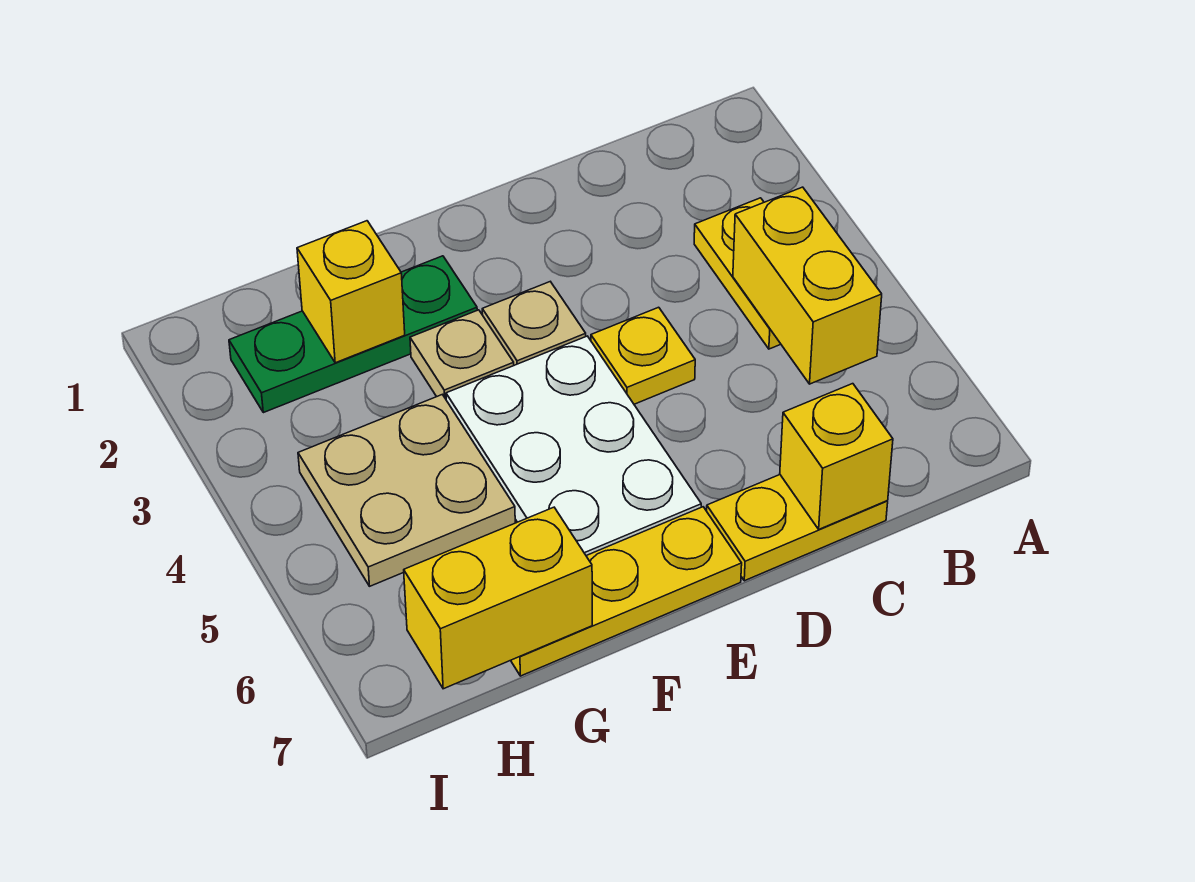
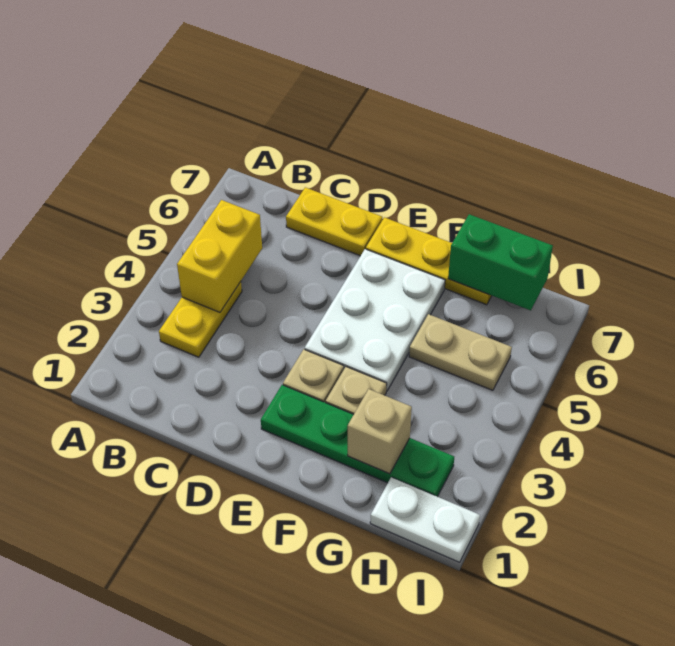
yellow brick C7 level 2 -> none
yellow plate D4 level 1 -> none
green plate F2:H2 level 1 -> green plate E2:H2 level 1
yellow brick G2 level 2 -> tan brick G2 level 2
tan plate G4:H5 level 1 -> tan plate G5:H5 level 1
yellow brick G7:H7 level 2 -> green brick G7:H7 level 2
none -> white plate H1:I1 level 1

